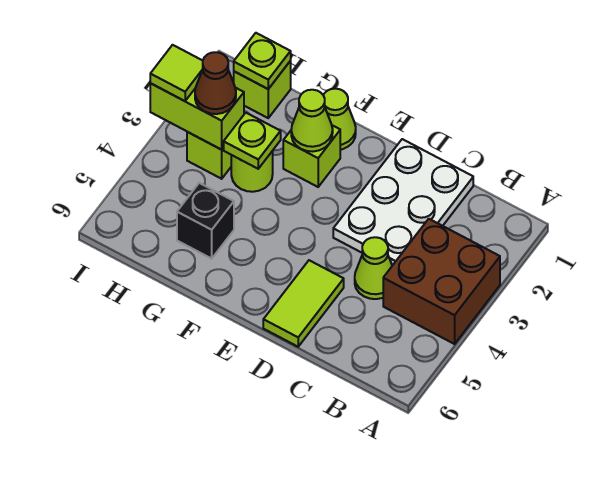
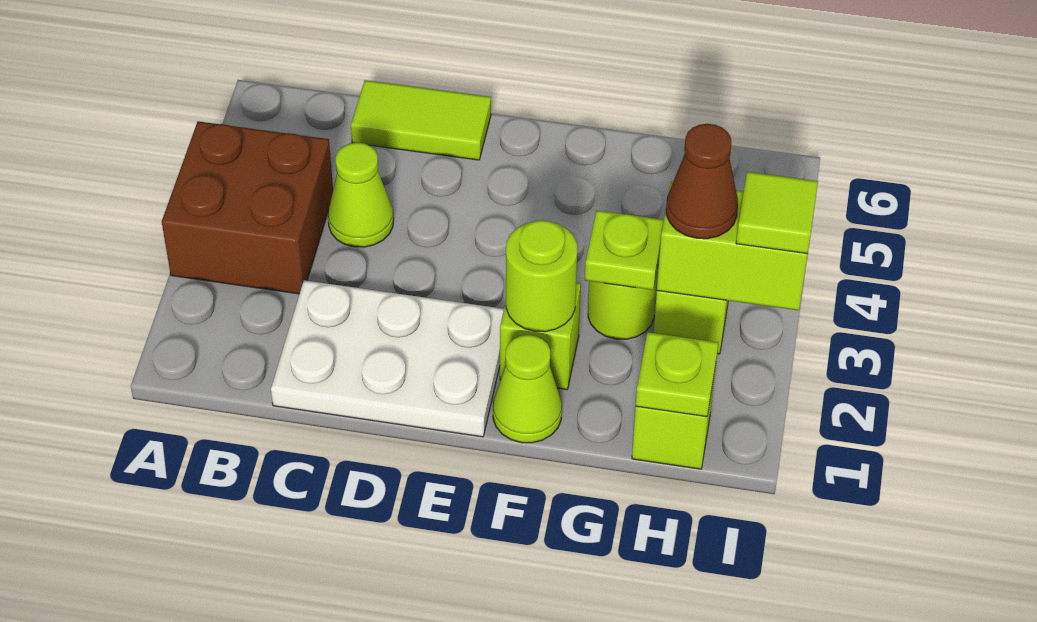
white plate C1:D3 level 1 -> white plate C1:E2 level 1
lime tile D5:D6 level 1 -> lime tile C6:D6 level 1
lime cone F2 level 2 -> lime round brick F2 level 2
black brick G5 level 1 -> none

